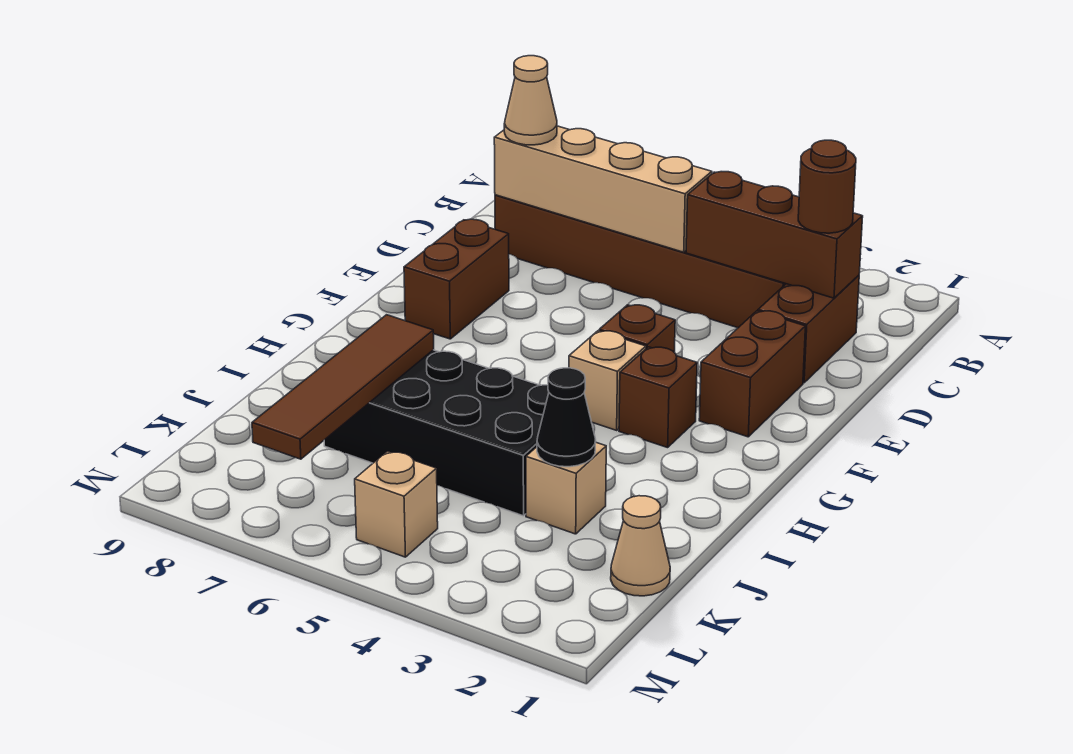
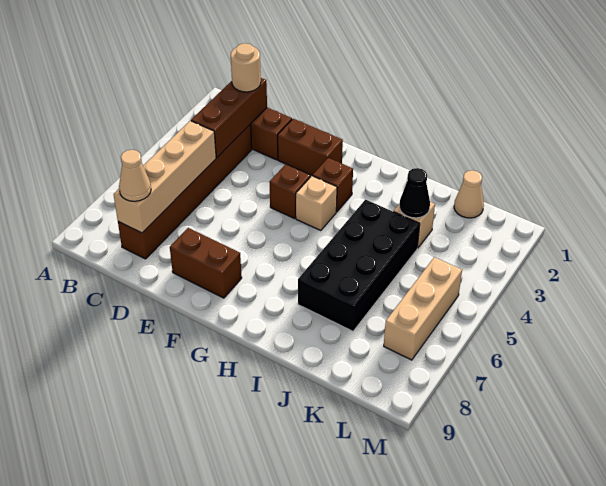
brown round brick C2 level 3 -> tan round brick C2 level 3
brown tile I7:L7 level 2 -> none
tan brick L5 level 1 -> tan brick L5:L7 level 1

